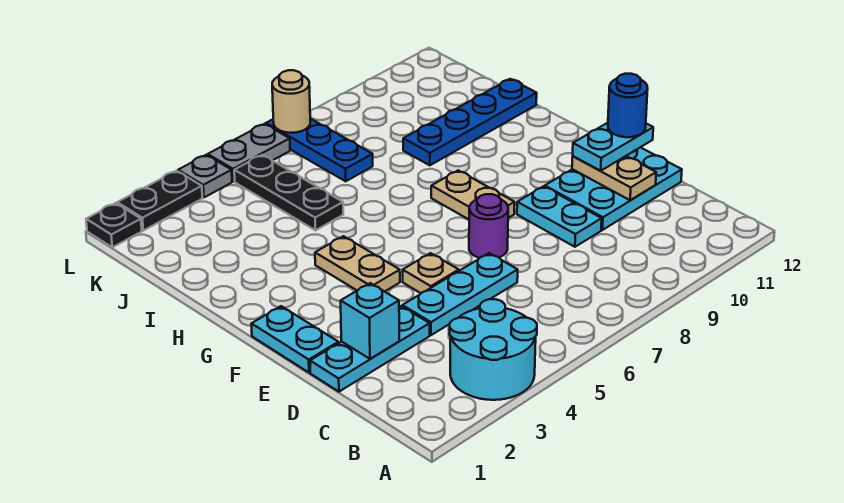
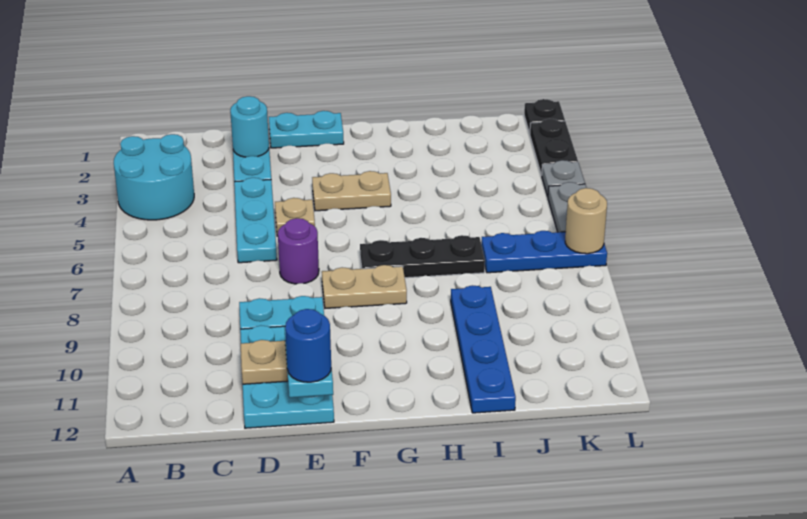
cyan brick D2 level 2 -> cyan round brick D2 level 2
black plate I5:K5 level 1 -> black plate G7:I7 level 1

